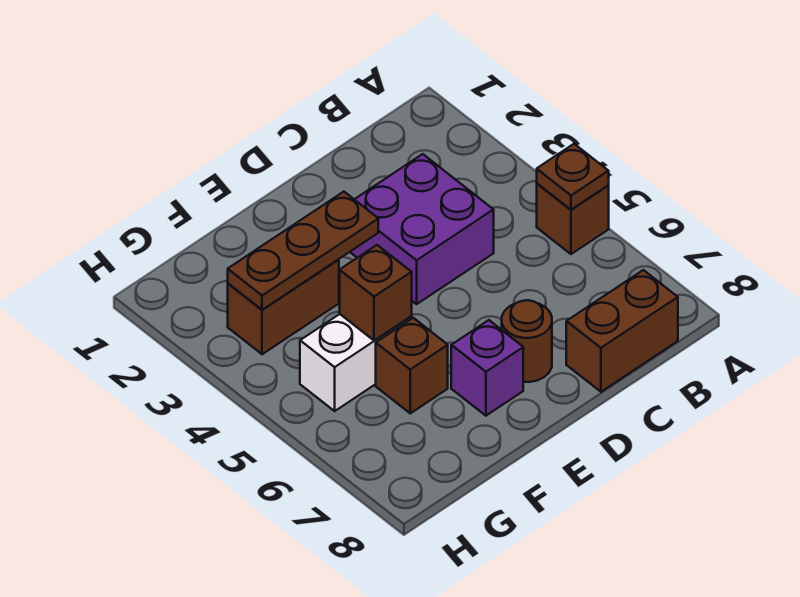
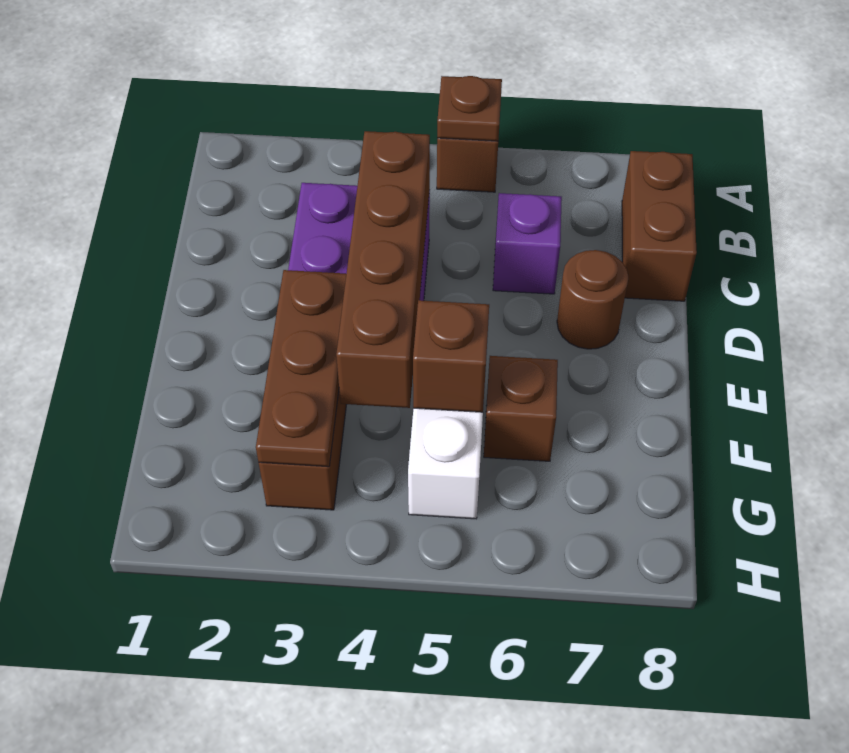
none -> brown brick C4:F4 level 2
purple brick E7 level 1 -> purple brick C6 level 1

